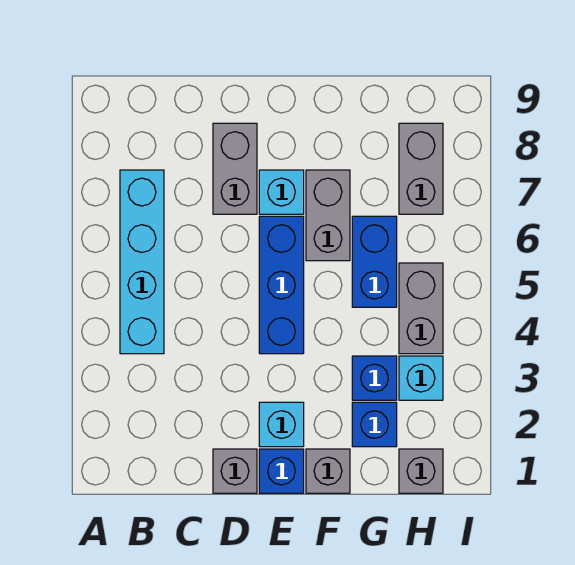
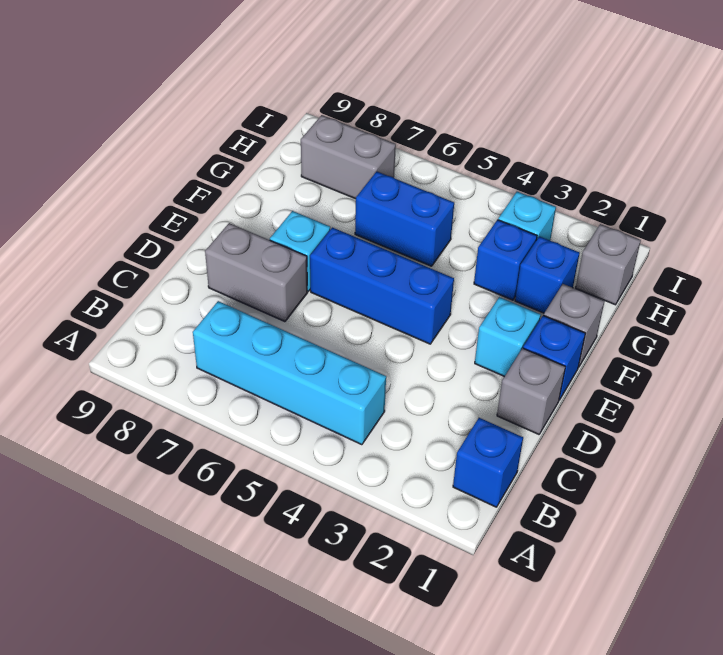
none -> blue brick B1 level 1
grey brick F6:F7 level 1 -> none
grey brick H4:H5 level 1 -> none

